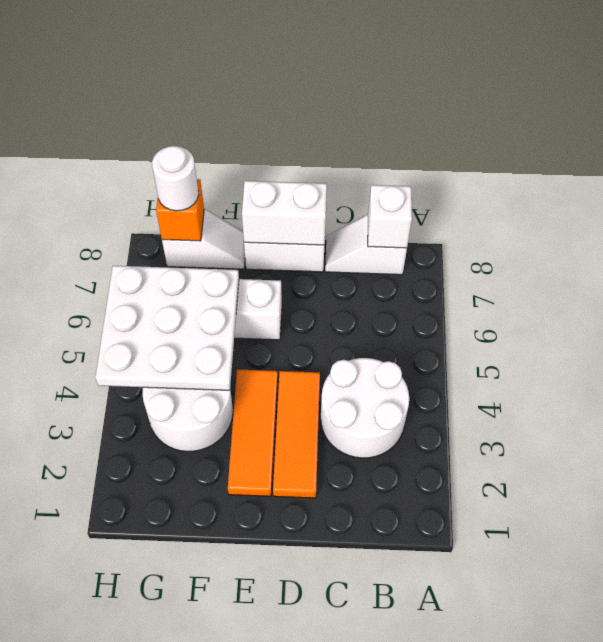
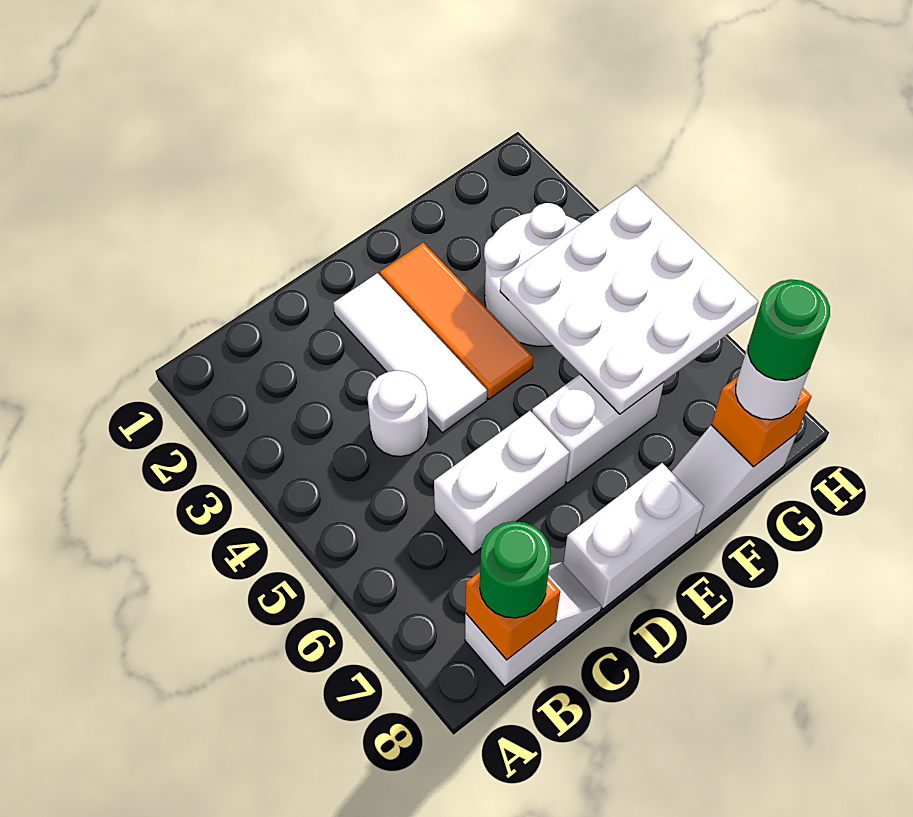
white round brick B3:C4 level 1 -> white round brick C4 level 1
white brick B8 level 2 -> orange brick B8 level 2
none -> green round brick B8 level 3
orange tile D2:D4 level 1 -> white tile D2:D4 level 1
white brick D8:E8 level 2 -> white brick C6:D6 level 1
none -> green round brick G8 level 4

